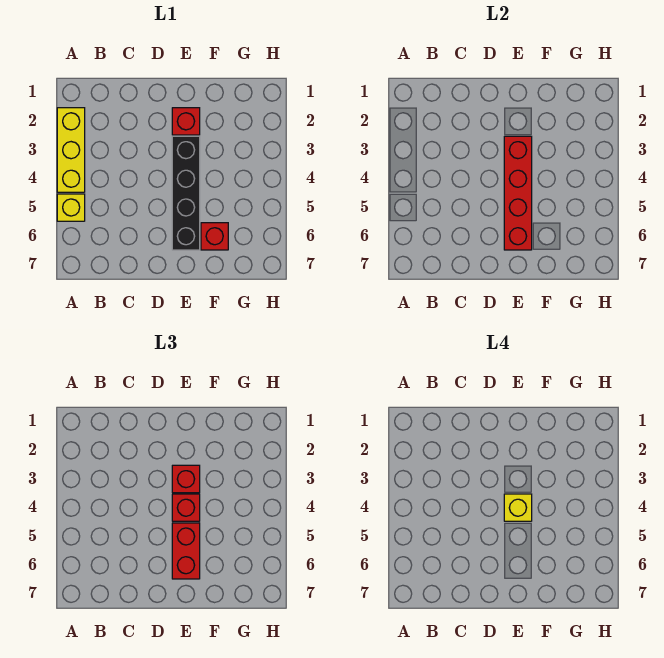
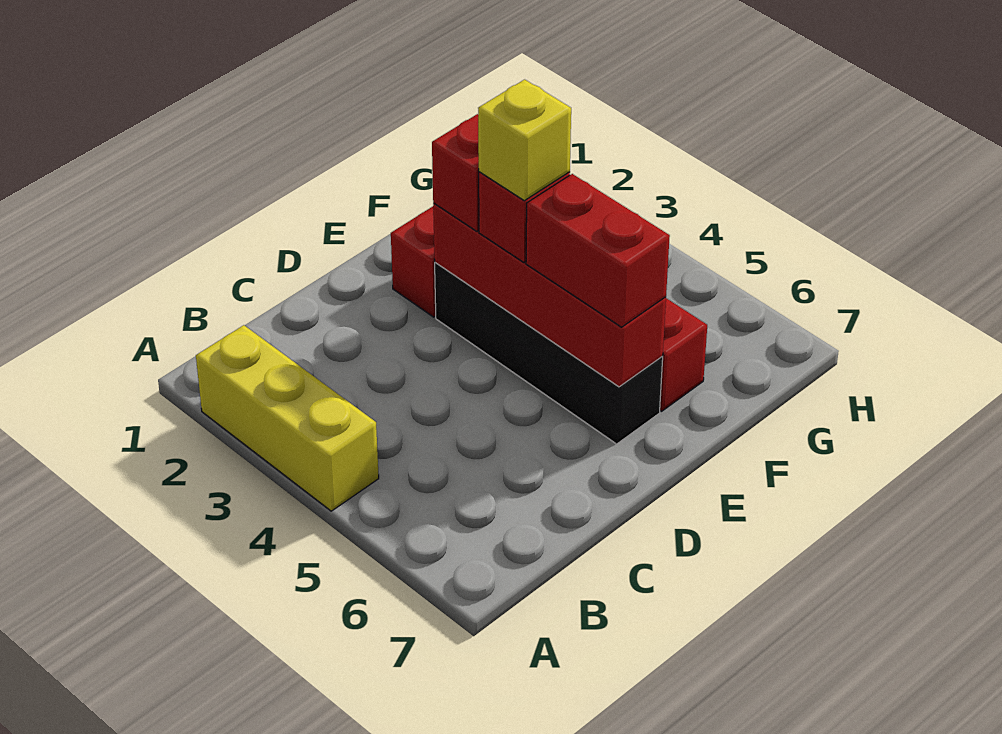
yellow brick A5 level 1 -> none

